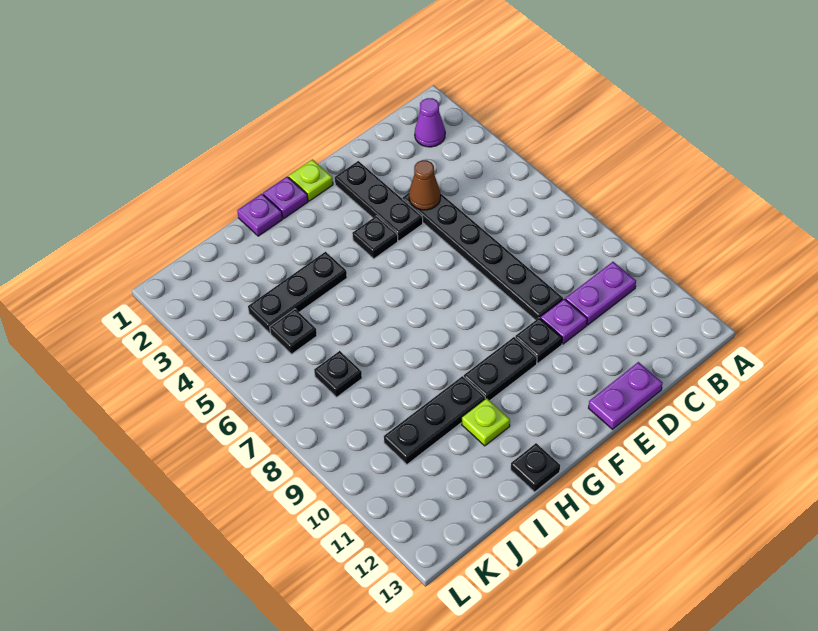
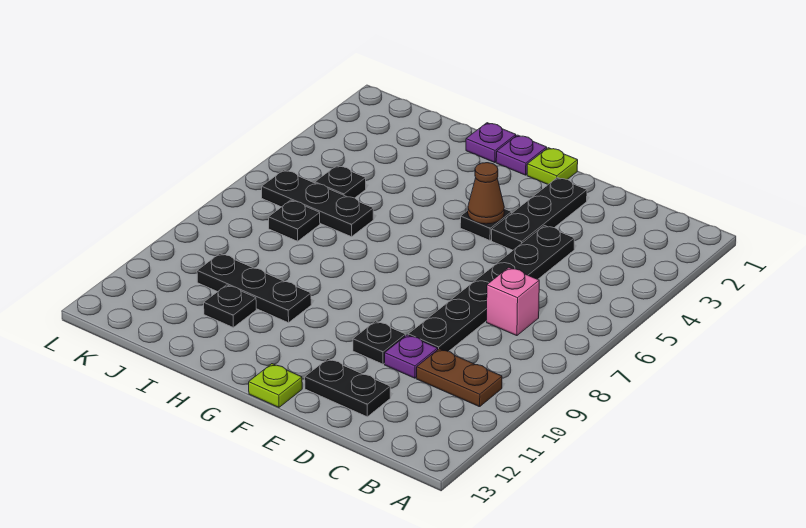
purple cone B2 level 1 -> none
purple plate B10:C10 level 1 -> brown plate B10:C10 level 1
none -> pink brick C7 level 1
brown cone D4 level 2 -> brown cone F4 level 2
purple plate D13:E13 level 1 -> none
black plate F10:G10 level 1 -> black plate D12:E12 level 1
black plate H4:J4 level 1 -> black plate I6:K6 level 1
lime plate H11 level 1 -> lime plate F13 level 1
black plate H13 level 1 -> black plate I11 level 1

